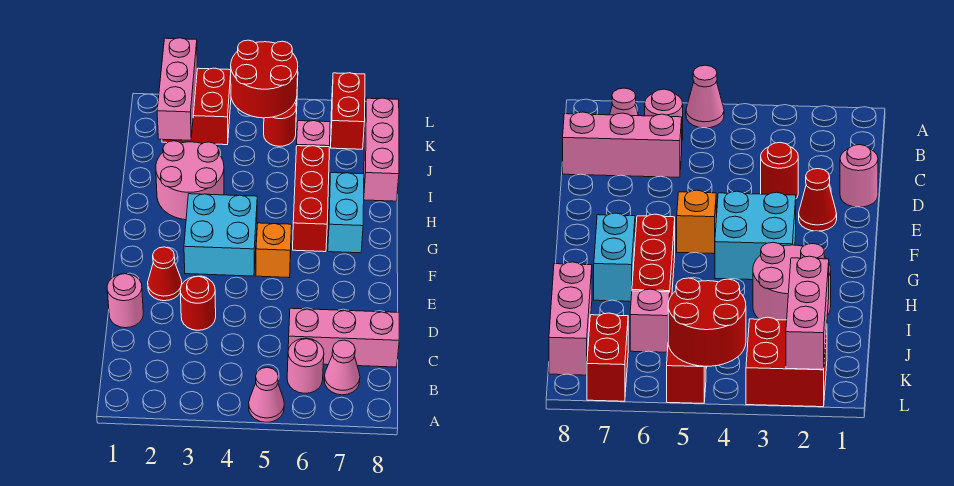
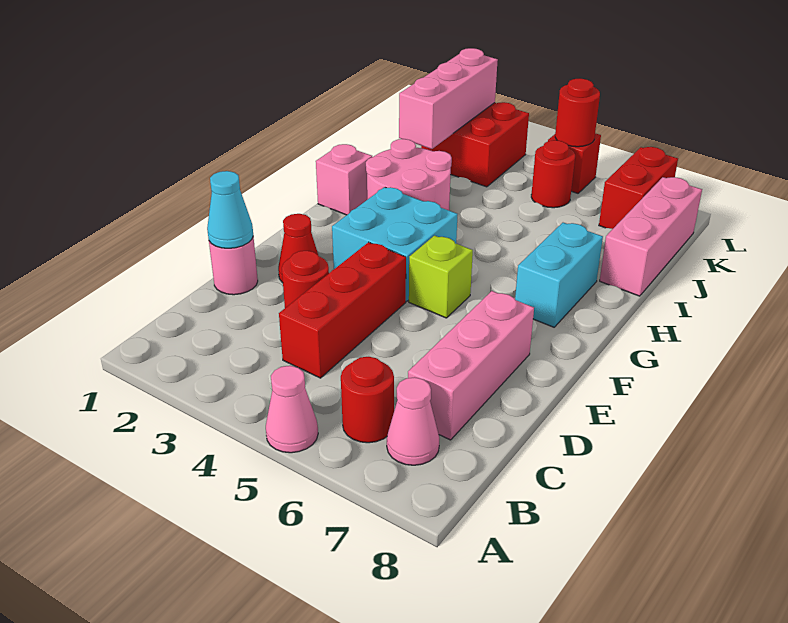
pink round brick B6 level 1 -> red round brick B6 level 1
pink brick C6:C8 level 1 -> pink brick C7:E7 level 1
none -> cyan cone D1 level 2
orange brick F5 level 1 -> lime brick F5 level 1
red brick G6:I6 level 1 -> red brick C4:E4 level 1
pink brick J6 level 1 -> pink brick H1 level 1
red round brick K4:L5 level 2 -> red round brick L5 level 2

